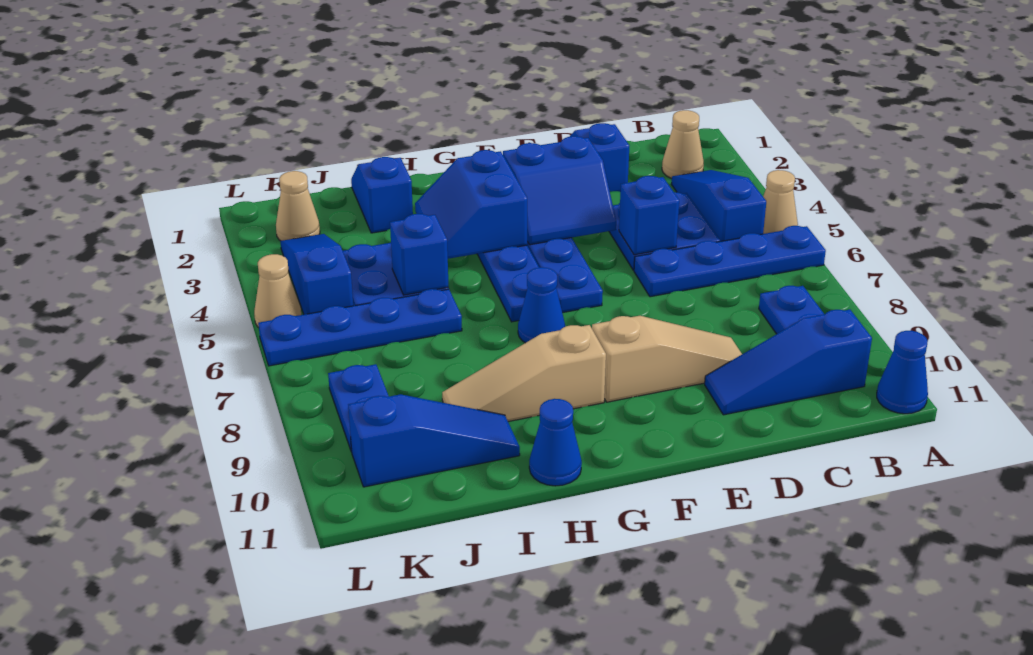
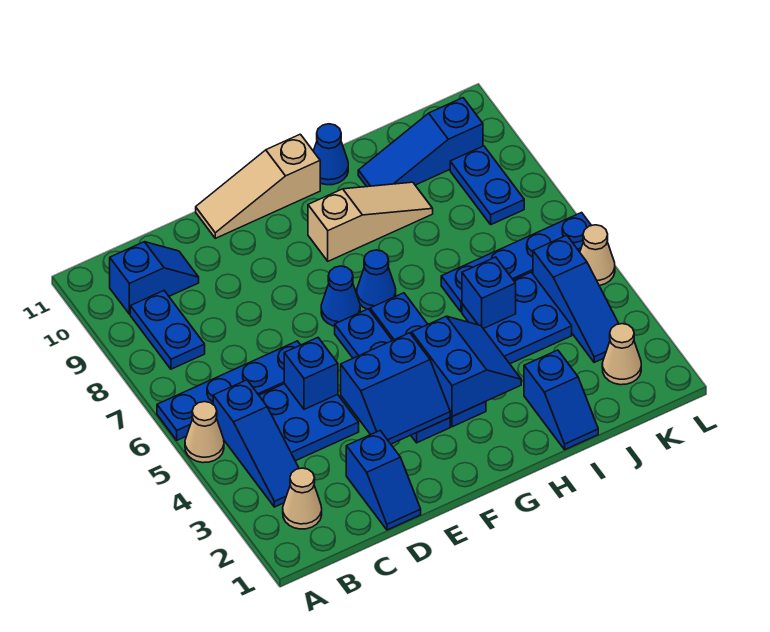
blue cone A11 level 1 -> blue cone F7 level 1
blue slope B10:D10 level 1 top B -> blue slope B10:C10 level 1 top B
tan slope D9:F9 level 1 top F -> tan slope E11:G11 level 1 top G
blue slope E3:F4 level 2 top 3 -> blue slope E3:F4 level 2 top 4

